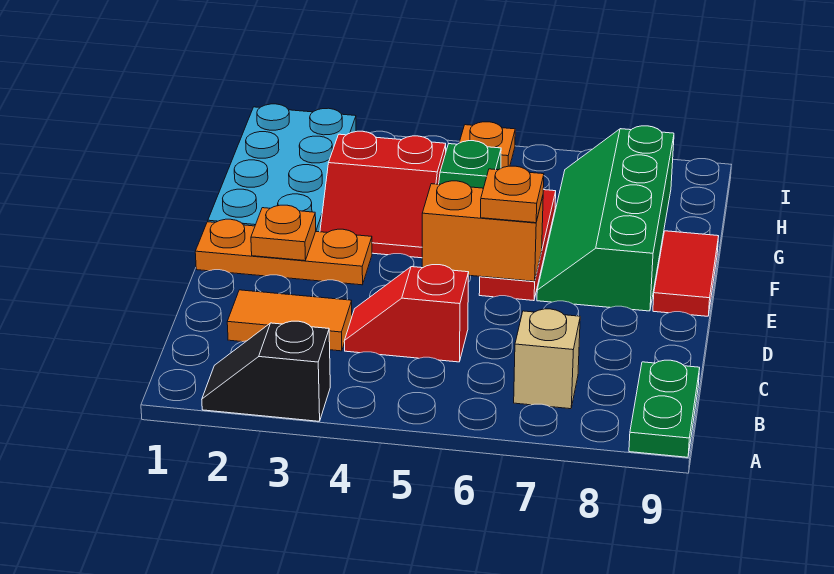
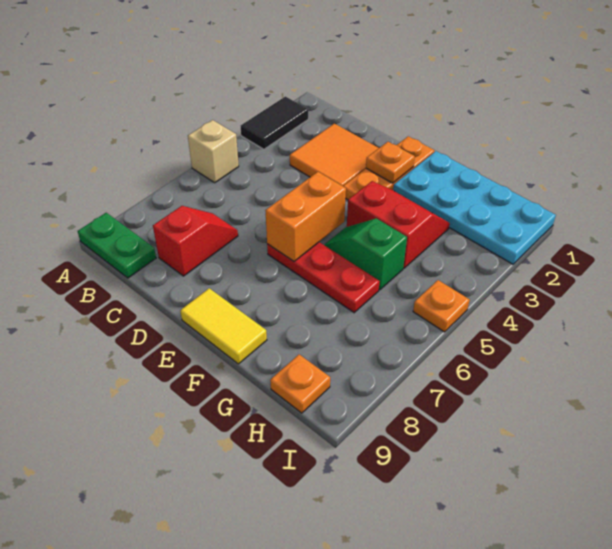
black slope A2:A3 level 1 top 3 -> black tile A2:A3 level 1
tan brick B7 level 1 -> tan brick A5 level 1
orange tile C2:C3 level 1 -> orange tile C2:D3 level 1
red slope C4:C5 level 1 top 5 -> red slope C7:C8 level 1 top 8
orange plate E6 level 3 -> orange plate H9 level 1
green slope E7:H8 level 1 top 8 -> none
red tile E9:F9 level 1 -> yellow tile E9:F9 level 1
red slope F3:G4 level 1 top G -> red slope F3:G4 level 1 top 4

